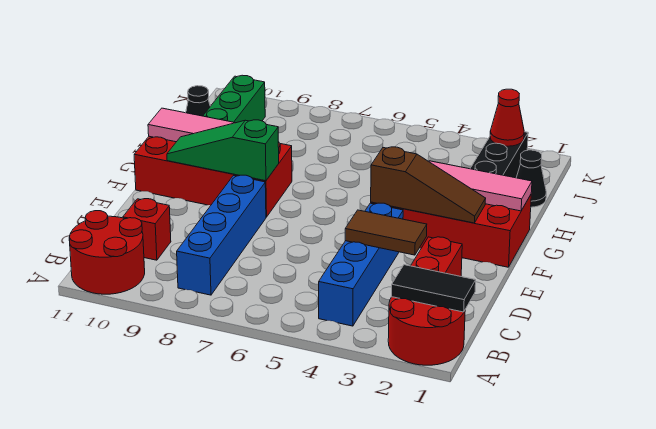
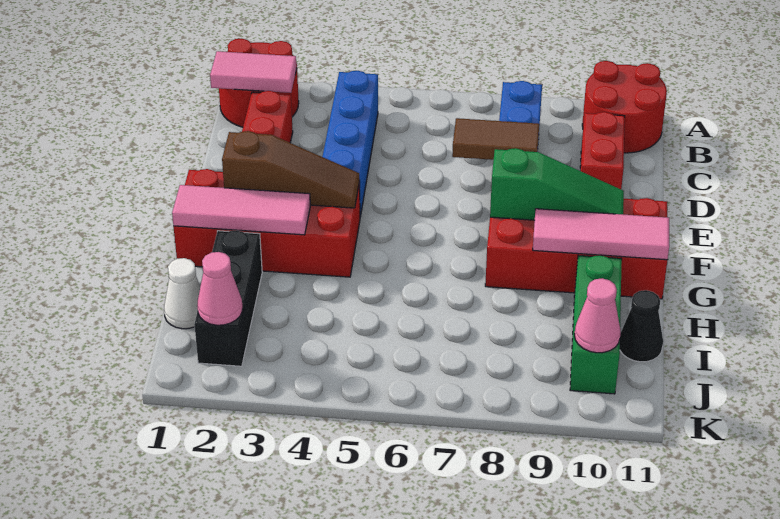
black tile B1:B2 level 2 -> pink tile B1:B2 level 2
red brick C10 level 1 -> red brick C10:D10 level 1
brown tile D3:D4 level 2 -> brown tile D7:D8 level 2
brown slope F2:F4 level 2 top 4 -> brown slope F2:F4 level 2 top 2
black cone I1 level 1 -> white cone I1 level 1
red cone J2 level 2 -> pink cone J2 level 2
none -> pink cone J10 level 2

